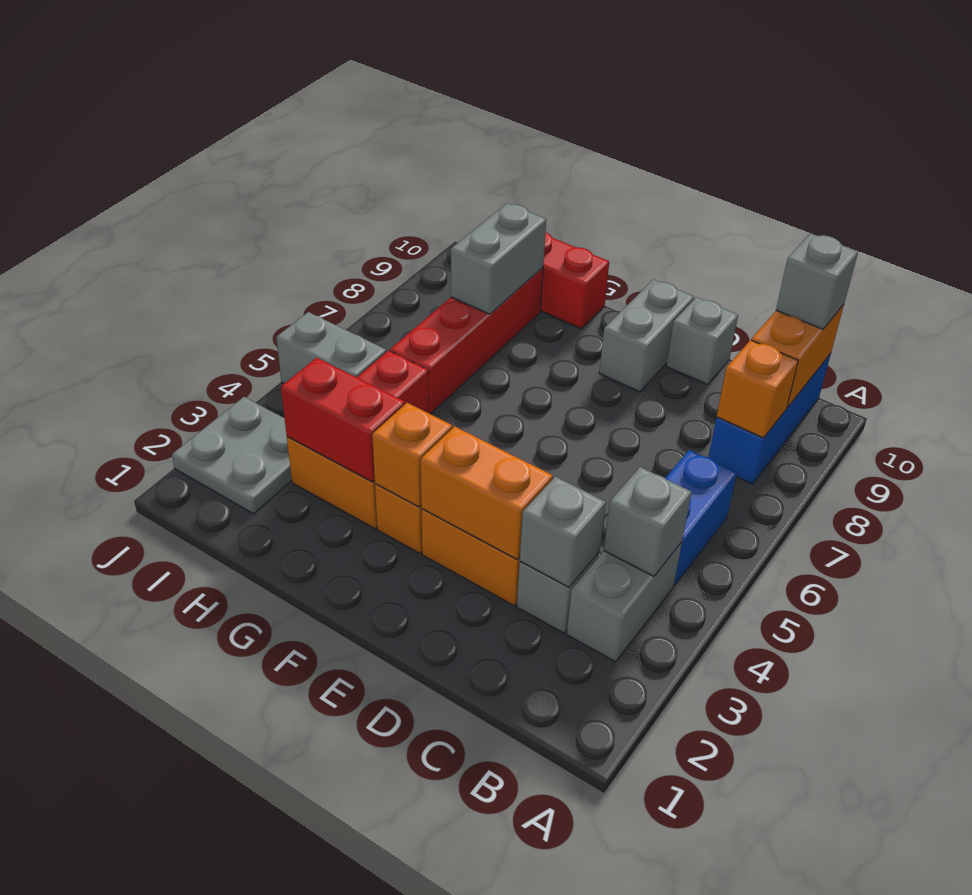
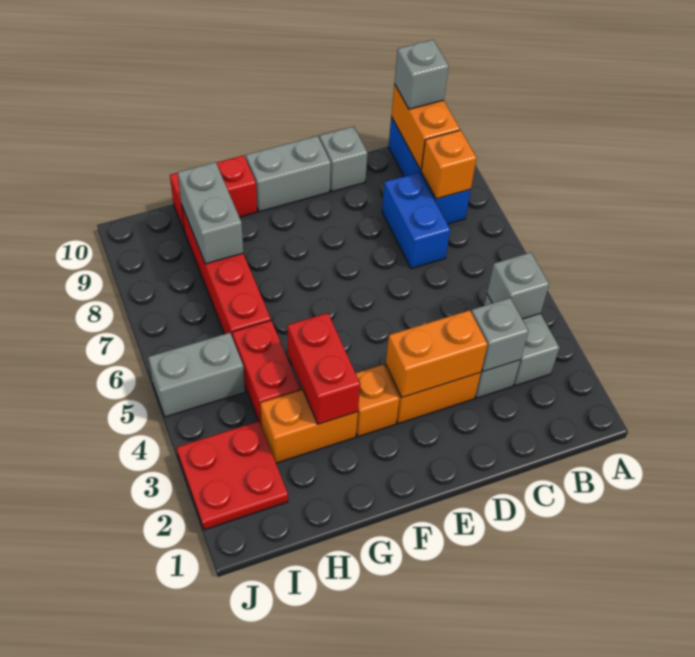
blue brick B5:B6 level 1 -> blue brick C7:C8 level 1
grey brick E9:E10 level 1 -> grey brick E10:F10 level 1
orange brick F3 level 2 -> none
red brick G3:H3 level 2 -> red brick G3:G4 level 2
grey plate I2:J3 level 1 -> red plate I2:J3 level 1

